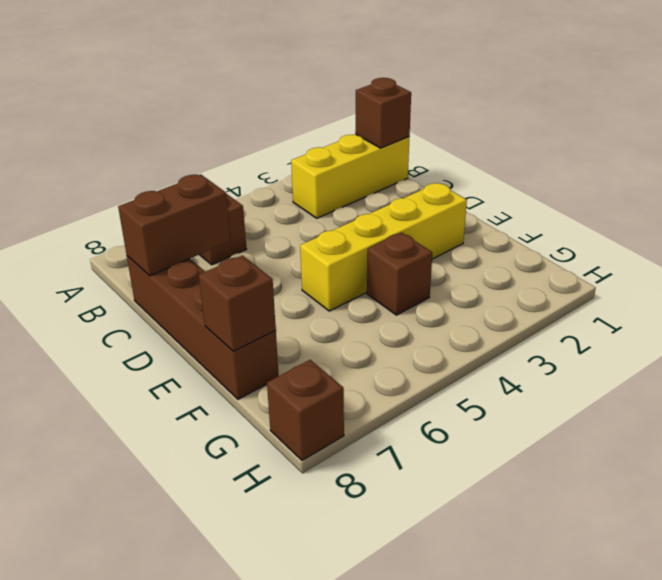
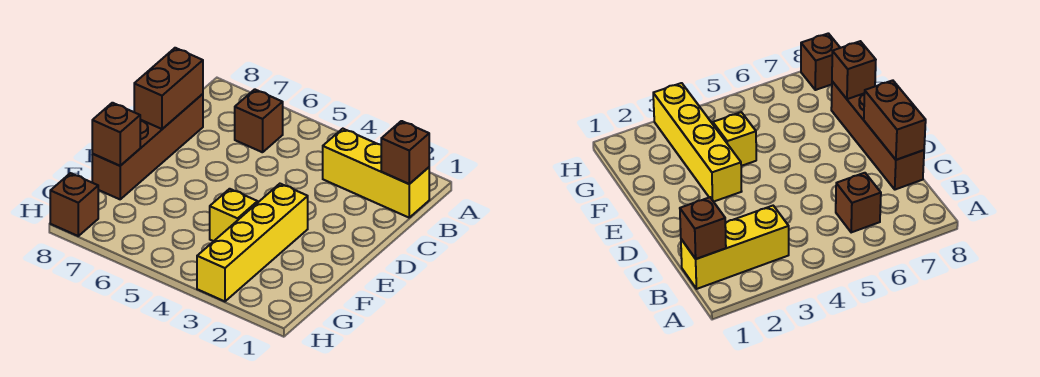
brown brick C7:C8 level 2 -> brown brick C8:D8 level 2
yellow brick E2:E5 level 1 -> yellow brick E3:H3 level 1
brown brick F4 level 1 -> yellow brick F4 level 1

